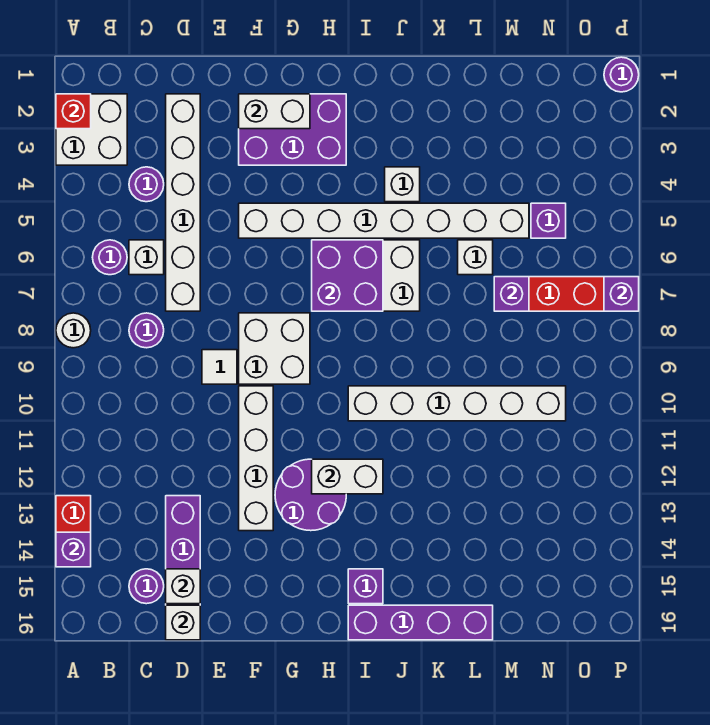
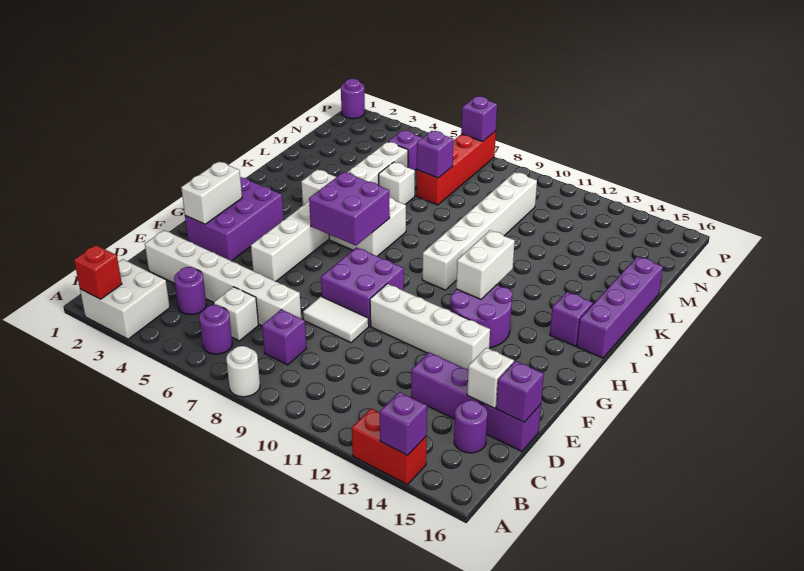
purple round brick C8 level 1 -> purple brick C8 level 1
white brick D16 level 2 -> purple brick D16 level 2
white tile E9 level 1 -> white tile E8:E9 level 1
white brick F8:G9 level 1 -> purple brick F8:G9 level 1

